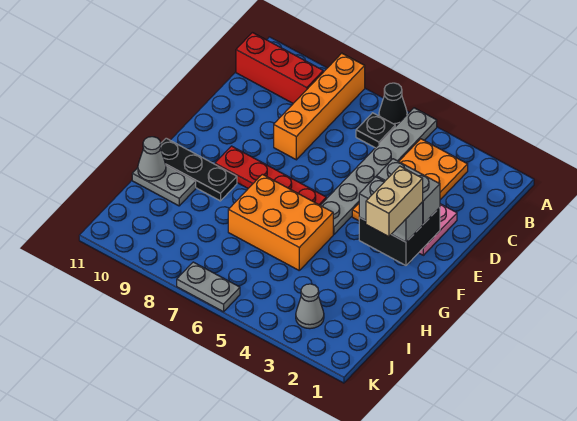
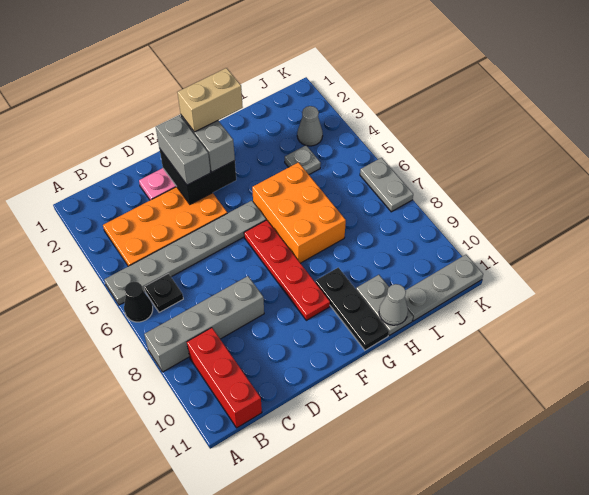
orange brick A8:D8 level 1 -> grey brick A8:D8 level 1
none -> grey plate I4 level 1
none -> grey plate I11:K11 level 1

